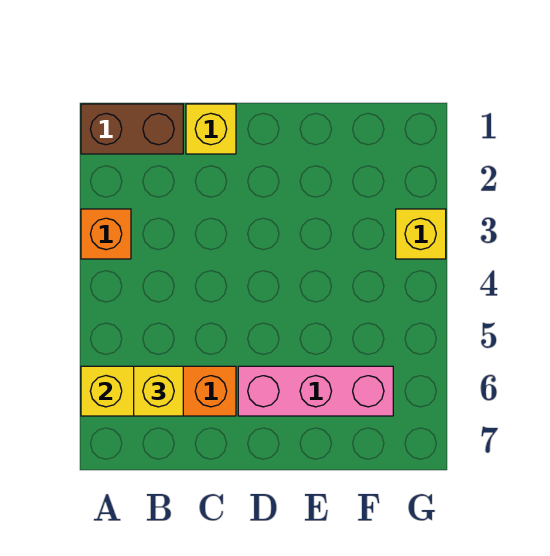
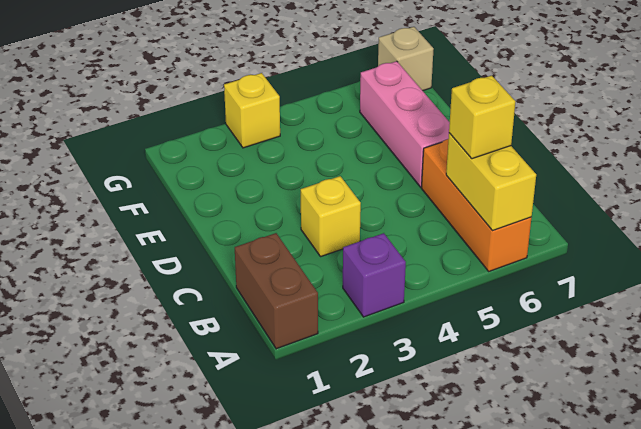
orange brick A3 level 1 -> purple brick A3 level 1
yellow brick C1 level 1 -> yellow brick C3 level 1
none -> tan brick G7 level 1

